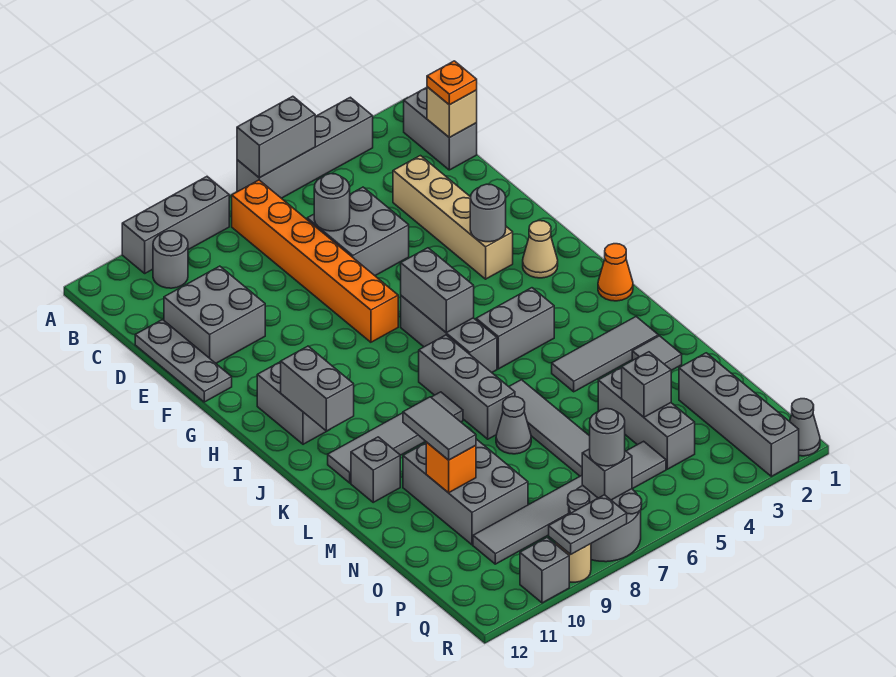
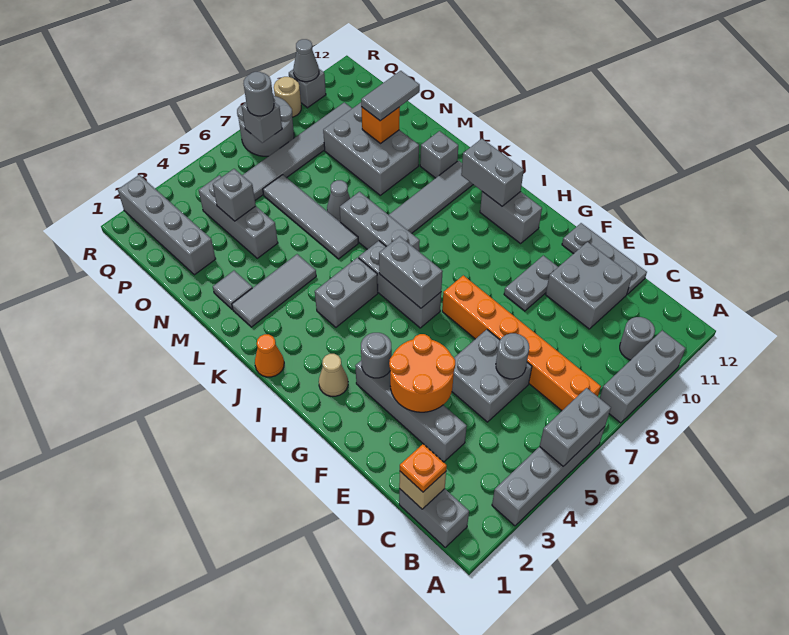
tan brick D3:G3 level 1 -> grey brick D3:G3 level 1
none -> orange round brick E3:F4 level 2
grey tile M10:N10 level 3 -> grey tile N10:N11 level 3
grey cone R1 level 1 -> grey cone R10 level 2
grey plate R8:R9 level 2 -> grey plate F9:F10 level 1

